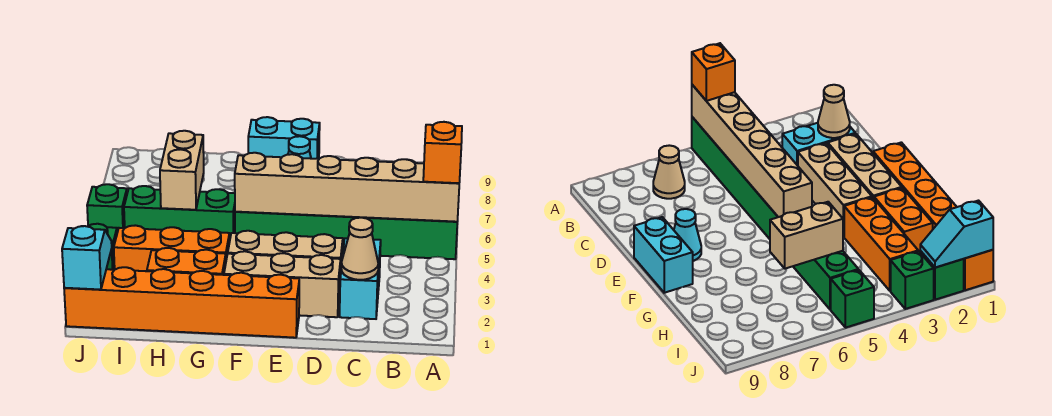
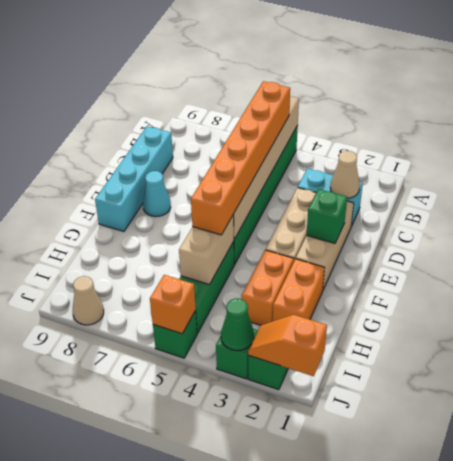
orange brick A5 level 3 -> orange brick J5 level 2
tan cone B7 level 1 -> tan cone J8 level 1
orange brick E1:J1 level 1 -> orange brick B5:G5 level 3
none -> green brick E2 level 2
cyan brick E9:F9 level 1 -> cyan brick C9:F9 level 1
orange brick G3:I3 level 1 -> orange brick G3:H3 level 1
tan brick H5:H6 level 2 -> tan brick G5:H5 level 2
cyan slope J1:J2 level 2 top 1 -> orange slope J1:J2 level 2 top 1
none -> green cone J3 level 2

